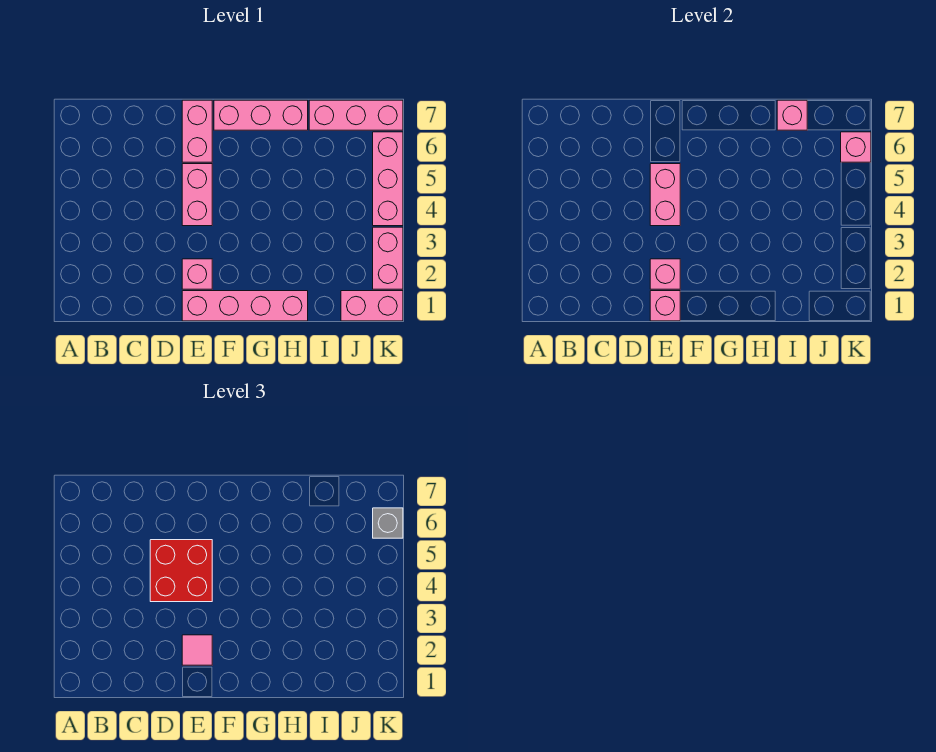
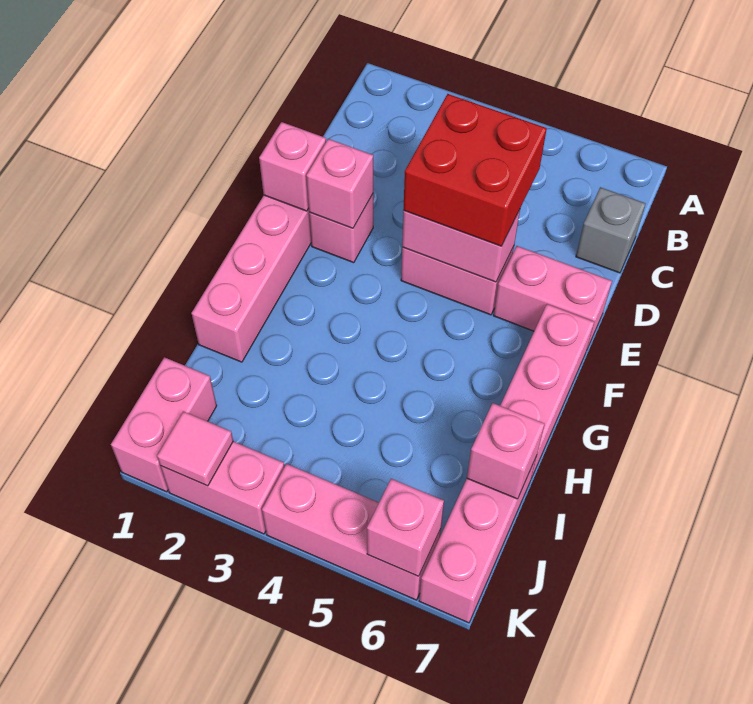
pink tile E2 level 3 -> pink tile K2 level 2
grey brick K6 level 3 -> grey brick C7 level 1

